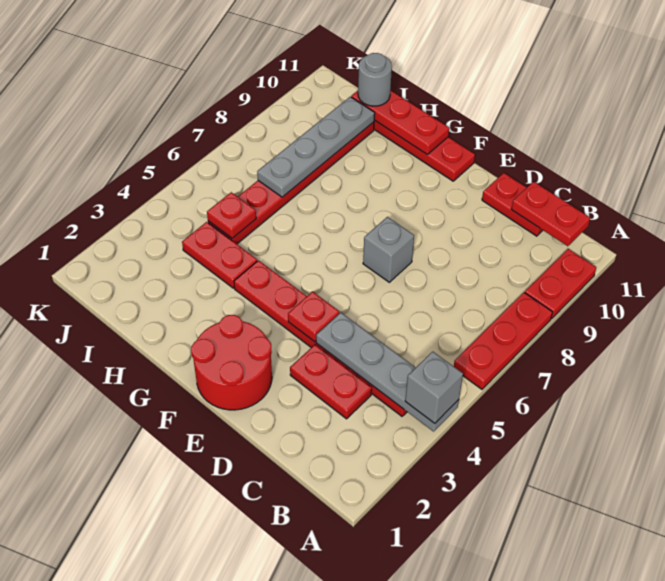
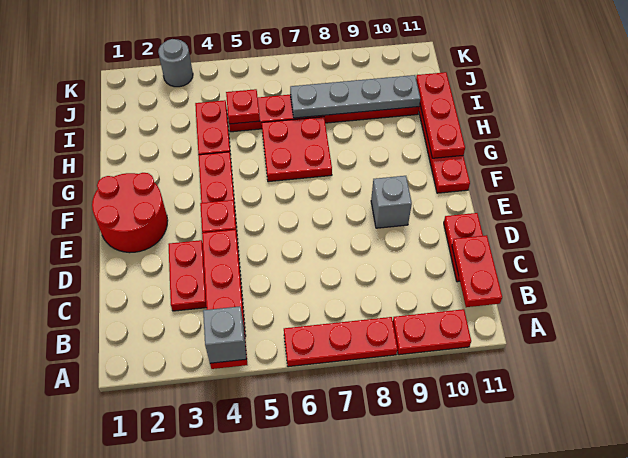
grey plate A4:D4 level 2 -> red plate A4:D4 level 2
grey brick E7 level 1 -> grey brick E9 level 1
none -> red plate G6:H7 level 1
grey round brick I11 level 3 -> grey round brick K3 level 1

